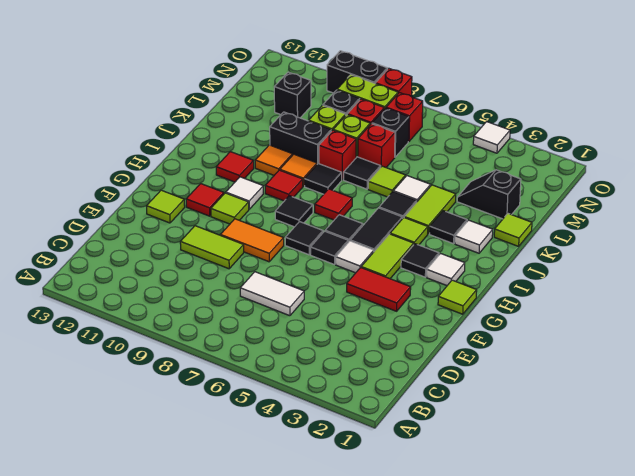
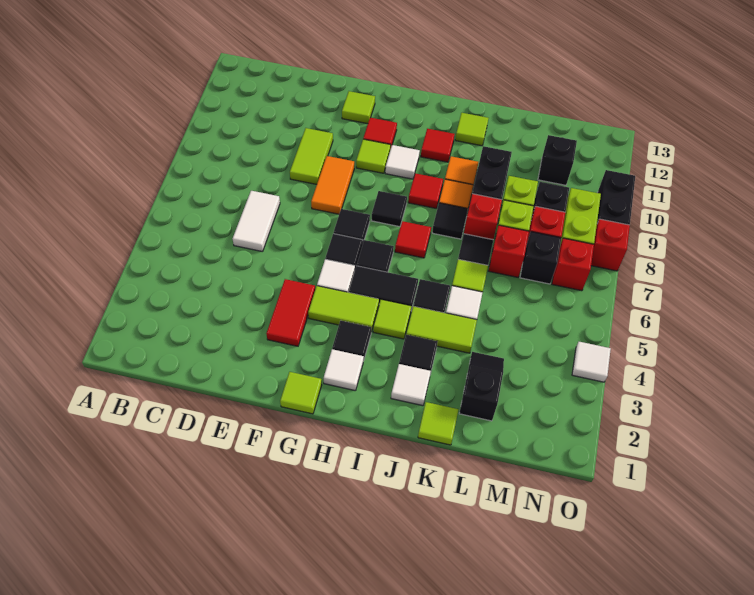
none -> lime tile J12 level 1

